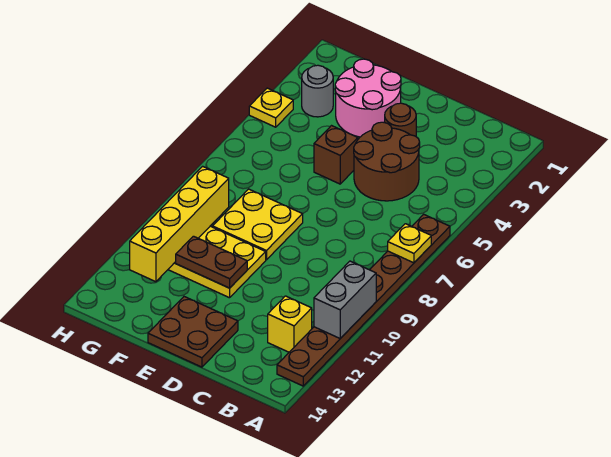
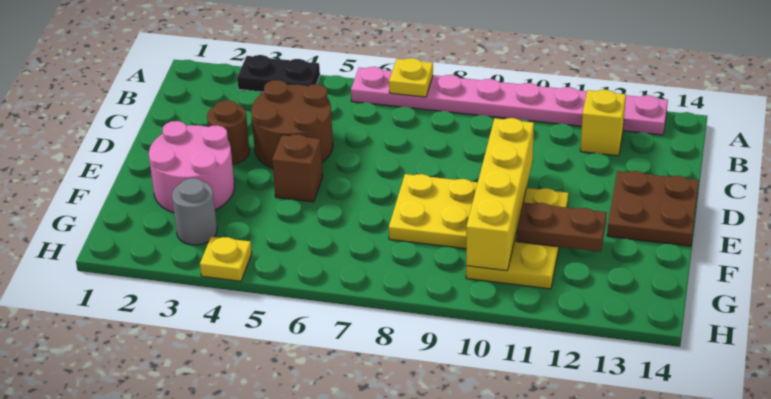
none -> black plate A3:A4 level 1
brown plate A6:A13 level 1 -> pink plate A6:A13 level 1
grey brick A10:A11 level 2 -> none
brown plate E11:F11 level 2 -> brown plate F11:F12 level 2
yellow brick G9:G12 level 2 -> yellow brick D10:G10 level 2

